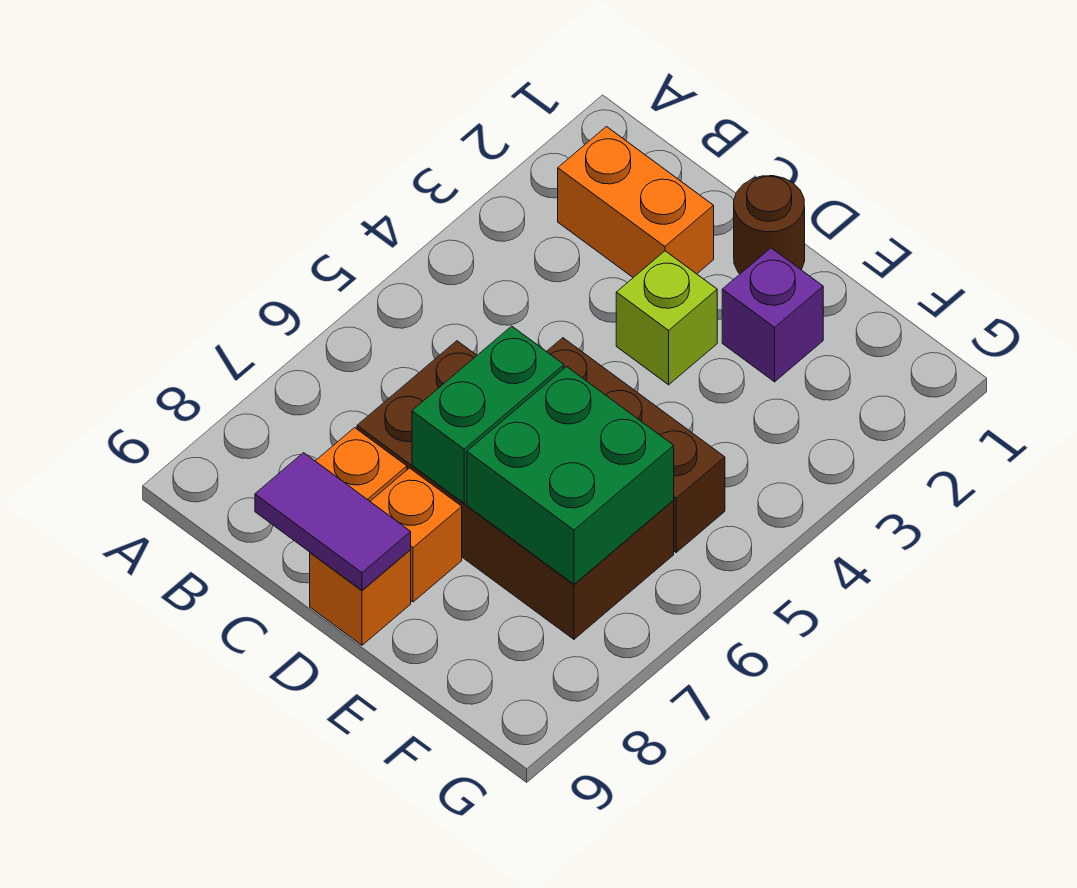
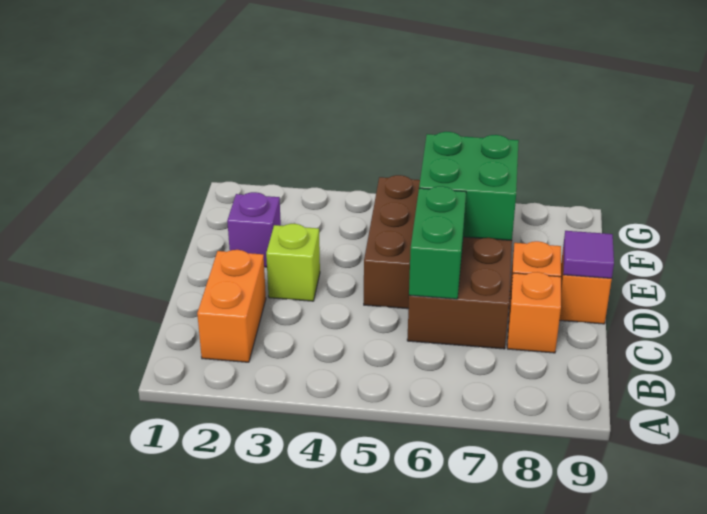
purple tile C9:D9 level 2 -> purple tile D9 level 2
brown round brick D1 level 1 -> none
green brick D6:D7 level 2 -> green brick C6:D6 level 2

